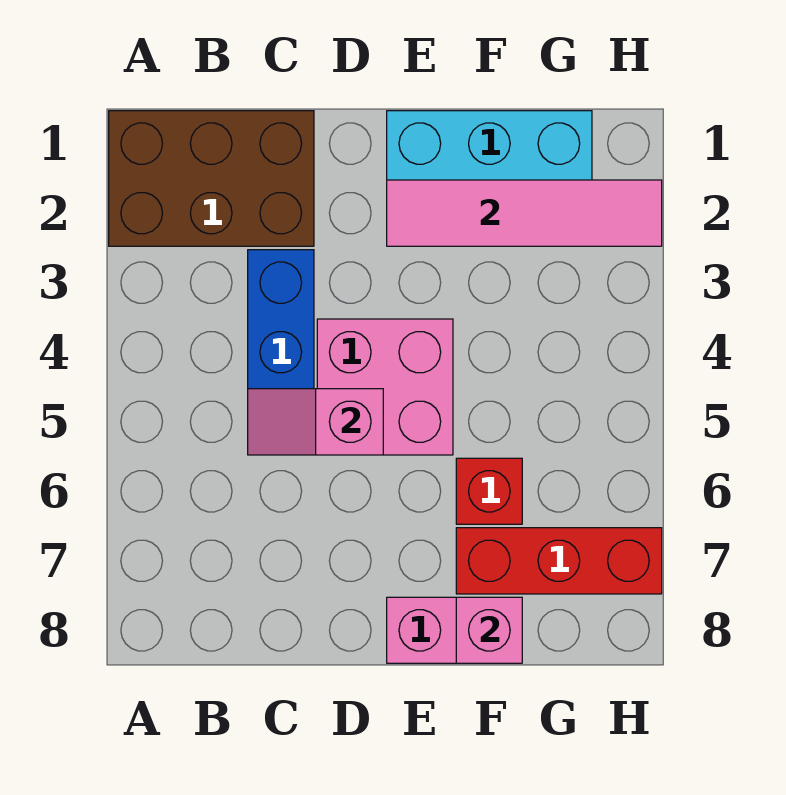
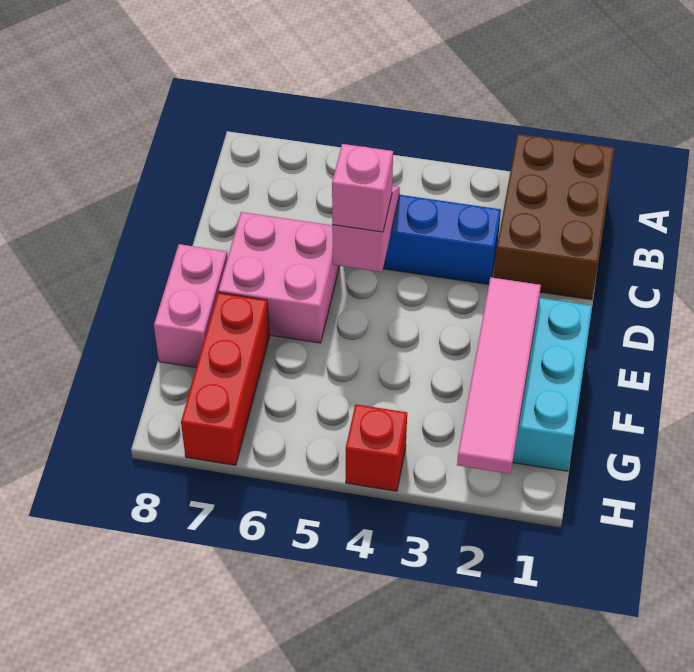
pink brick D4:E5 level 1 -> pink brick D6:E7 level 1
red brick F6 level 1 -> red brick H4 level 1
pink brick F8 level 2 -> pink brick D5 level 3

